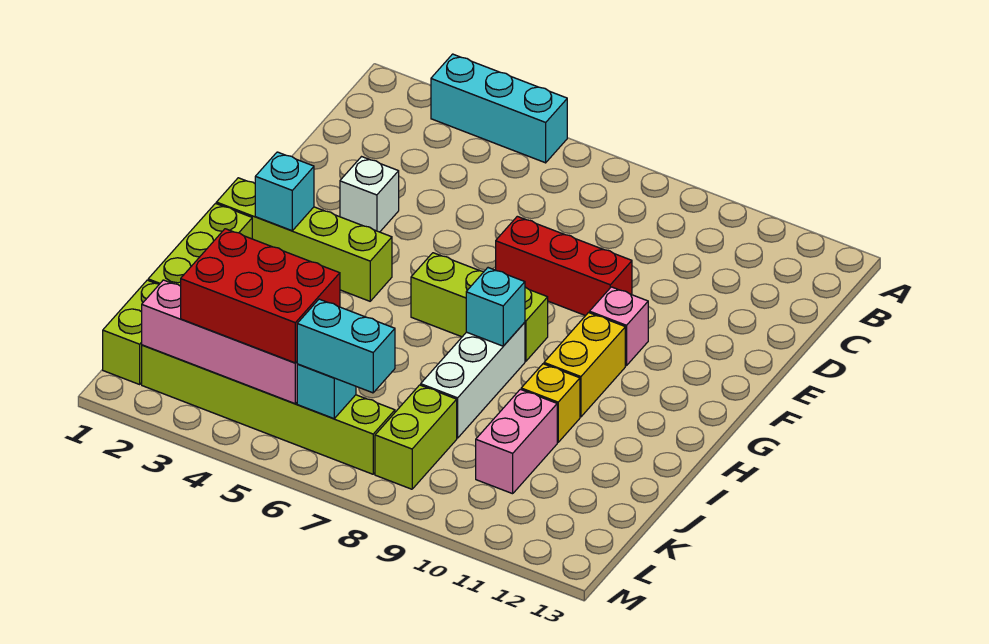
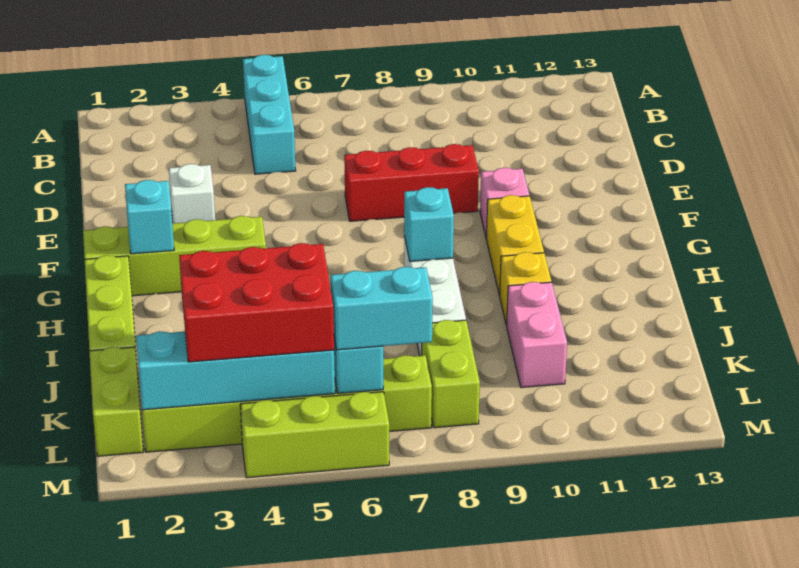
cyan brick A3:A5 level 1 -> cyan brick A5:C5 level 1
lime brick G6:G8 level 1 -> lime brick M4:M6 level 1
pink brick L2:L5 level 2 -> cyan brick L2:L5 level 2

